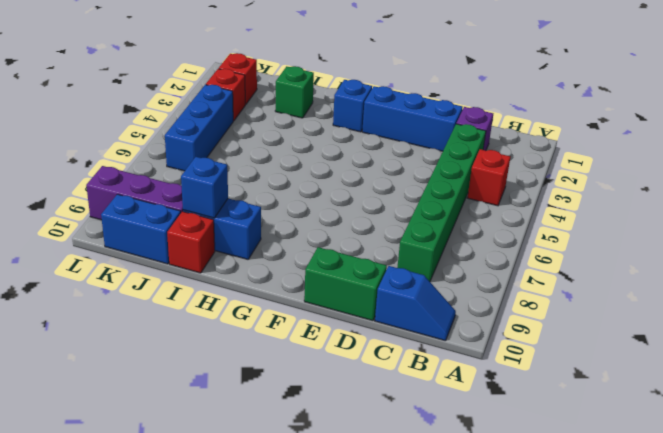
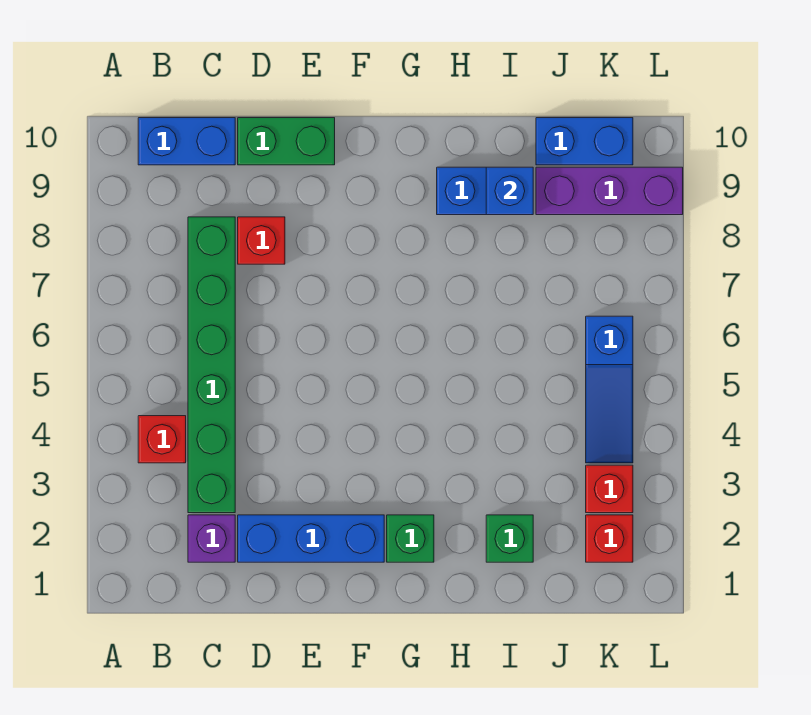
blue slope B10:C10 level 1 top C -> blue brick B10:C10 level 1
blue brick G2 level 1 -> green brick G2 level 1
red brick I10 level 1 -> red brick D8 level 1
blue brick K4:K6 level 1 -> blue slope K4:K6 level 1 top 6

